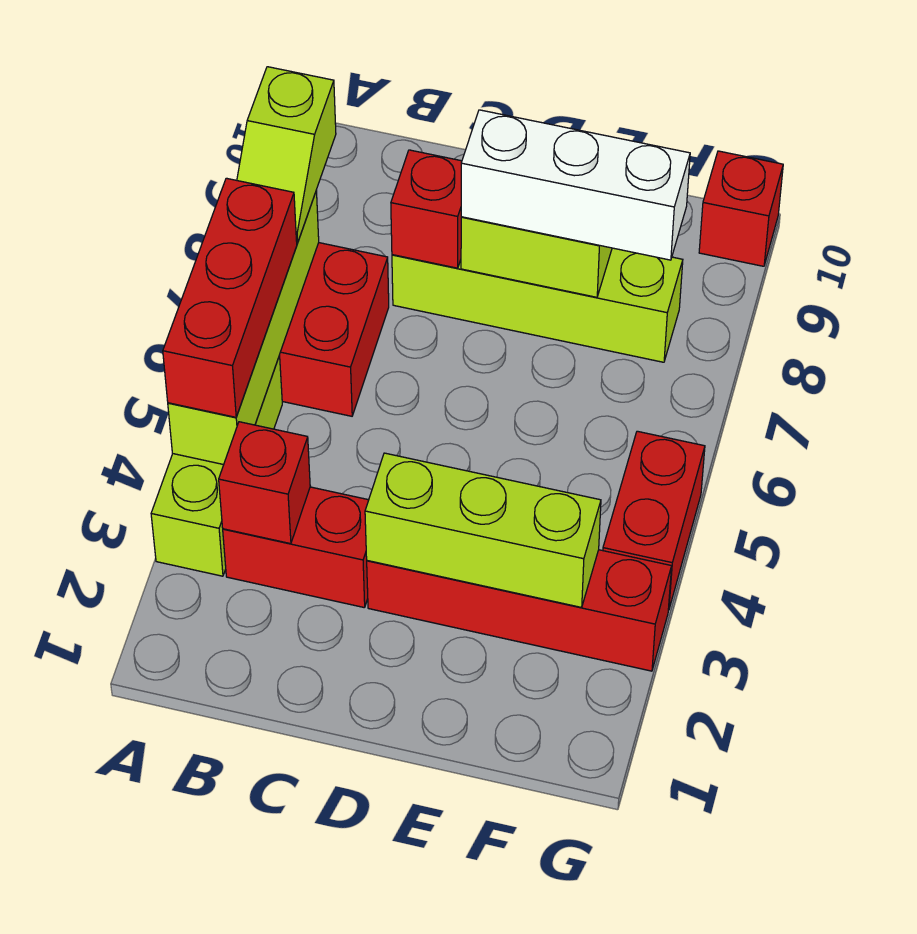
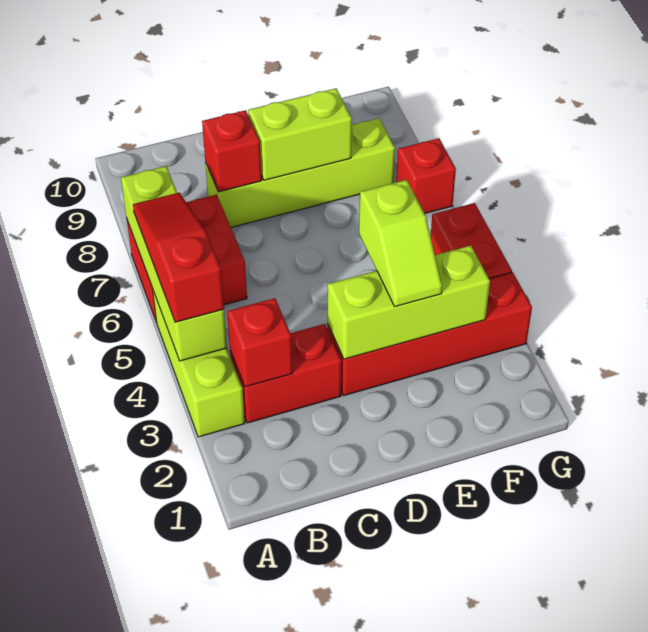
red brick A4:A6 level 3 -> red slope A4:A6 level 3 top 4
lime slope A7:A8 level 3 top 8 -> lime slope E3:E4 level 3 top 4
white brick D8:F8 level 3 -> none
red brick G10 level 1 -> red brick G7 level 1

